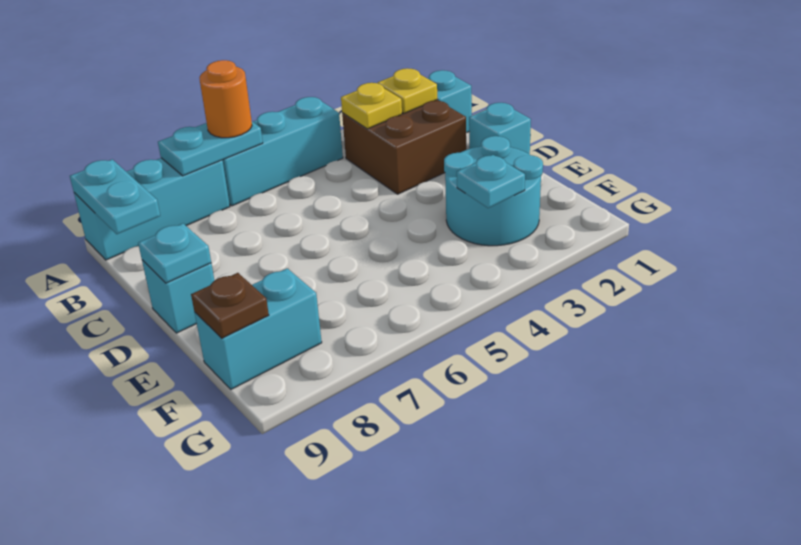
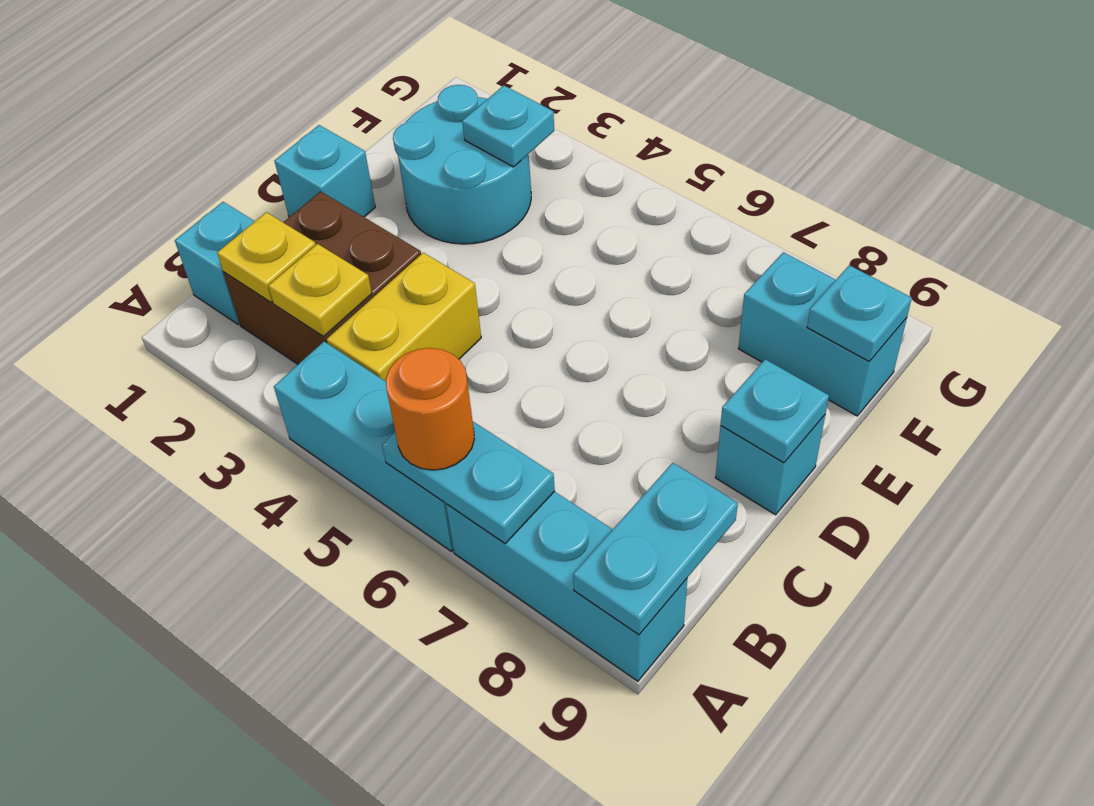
none -> yellow brick B4:C4 level 1
brown plate F9 level 2 -> cyan plate F9 level 2

